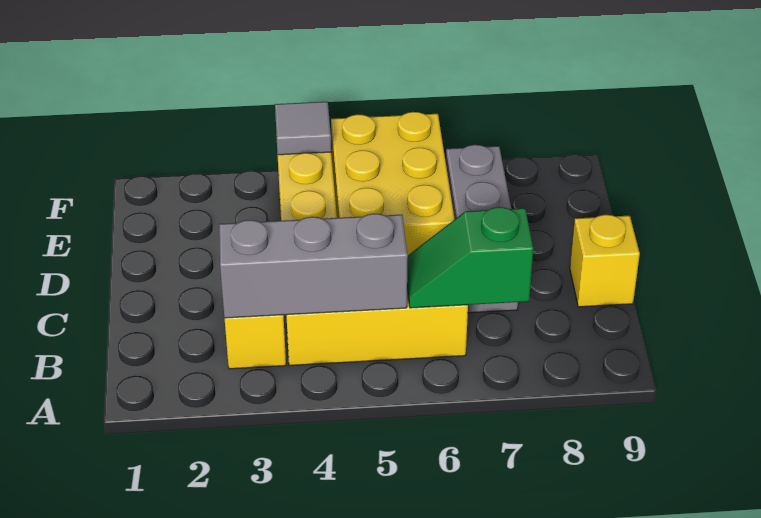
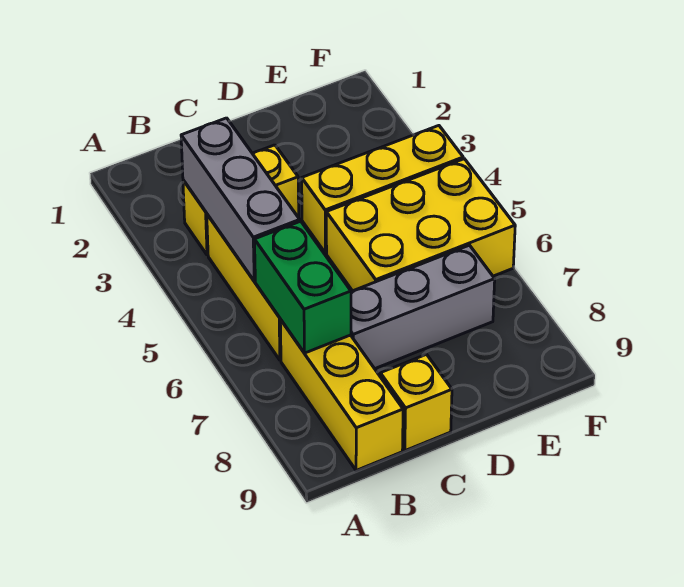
green slope B6:B7 level 2 top 7 -> green brick B6:B7 level 2
none -> yellow brick B7:B9 level 1
grey tile F4 level 2 -> none

